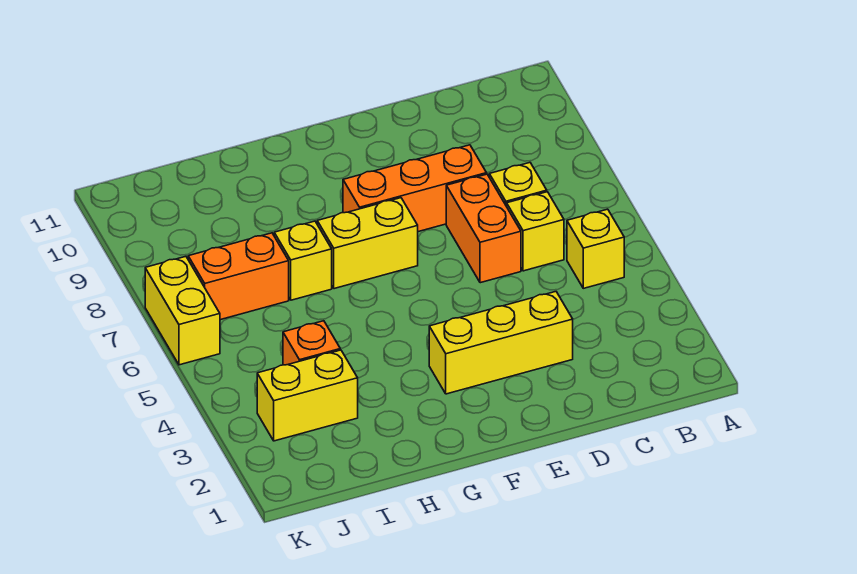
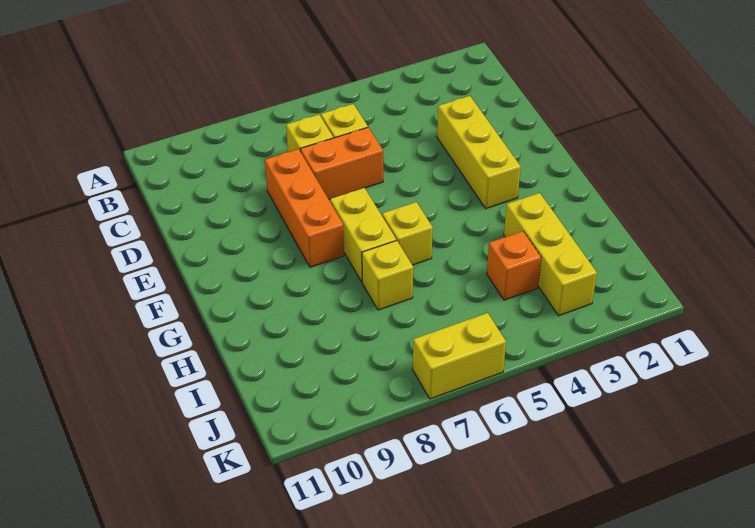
yellow brick B5 level 1 -> yellow brick G6 level 1
yellow brick I3:J3 level 1 -> yellow brick H3:J3 level 1
orange brick I7:J7 level 1 -> none

